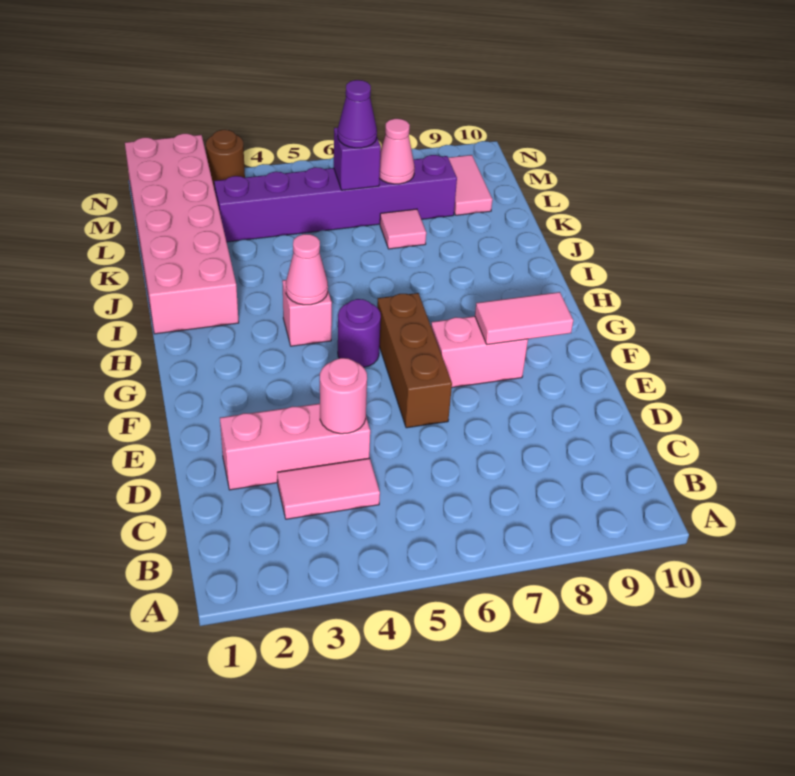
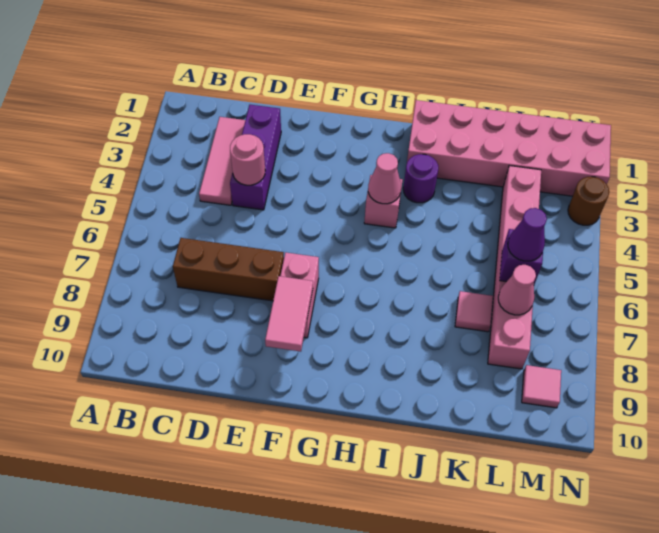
pink tile C3:C4 level 1 -> pink tile C2:C4 level 1
pink brick D2:D4 level 1 -> purple brick D2:D4 level 1
brown brick E6:G6 level 1 -> brown brick C7:E7 level 1
purple round brick G5 level 1 -> purple round brick I3 level 1
purple brick L3:L8 level 1 -> pink brick L3:L8 level 1
pink tile L9:M9 level 1 -> pink tile M9 level 1

